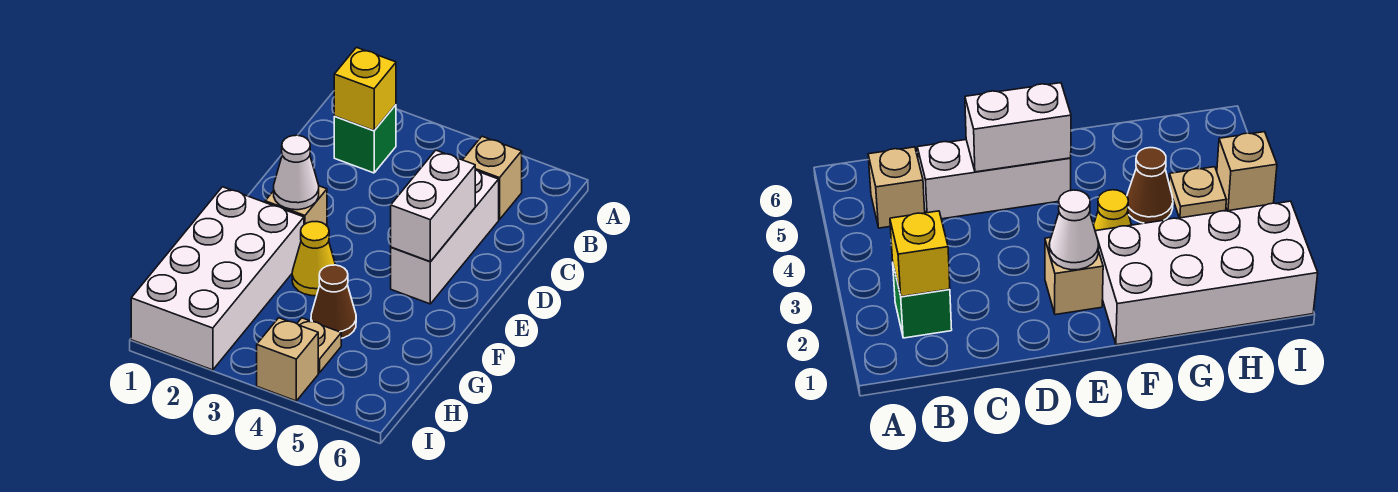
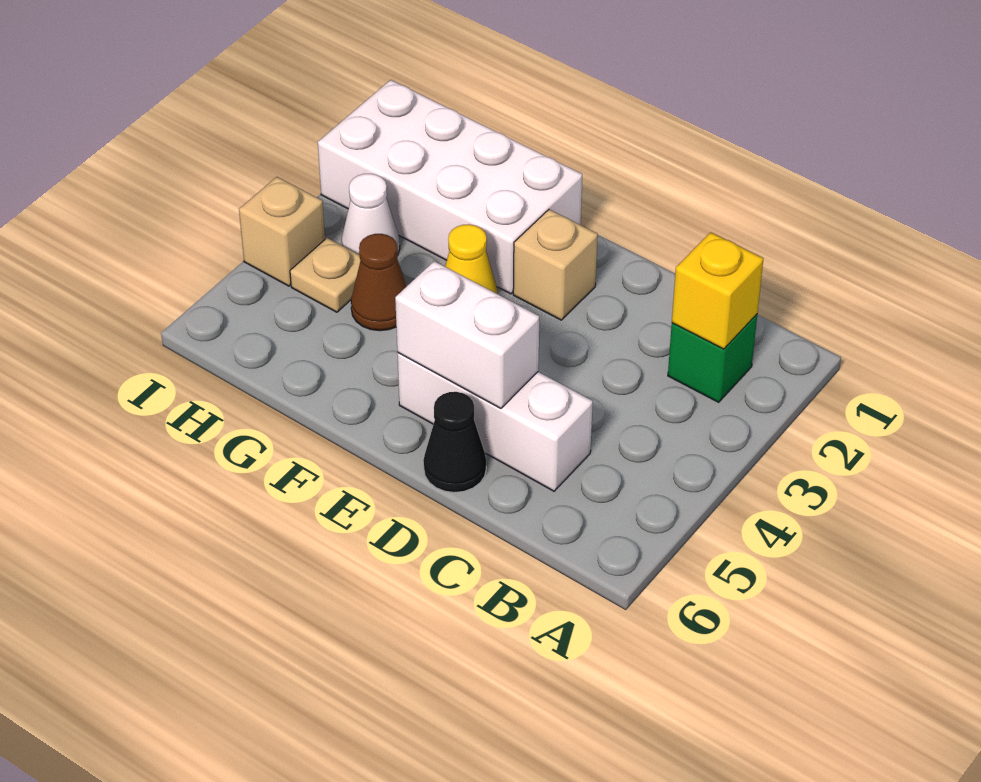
tan brick B5 level 1 -> none
none -> black cone D6 level 1
white cone E2 level 2 -> white cone H3 level 1

